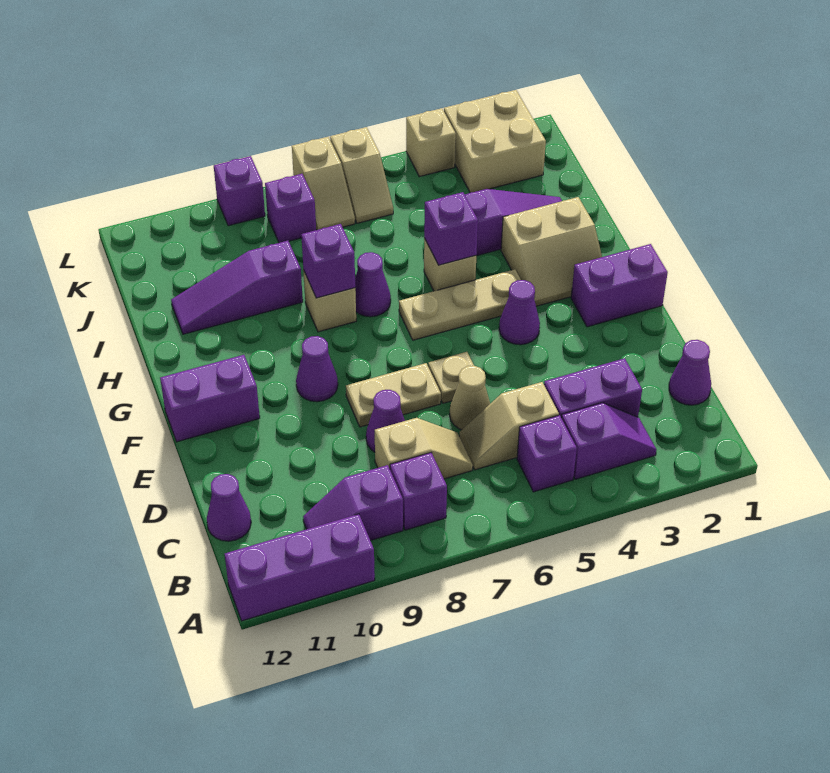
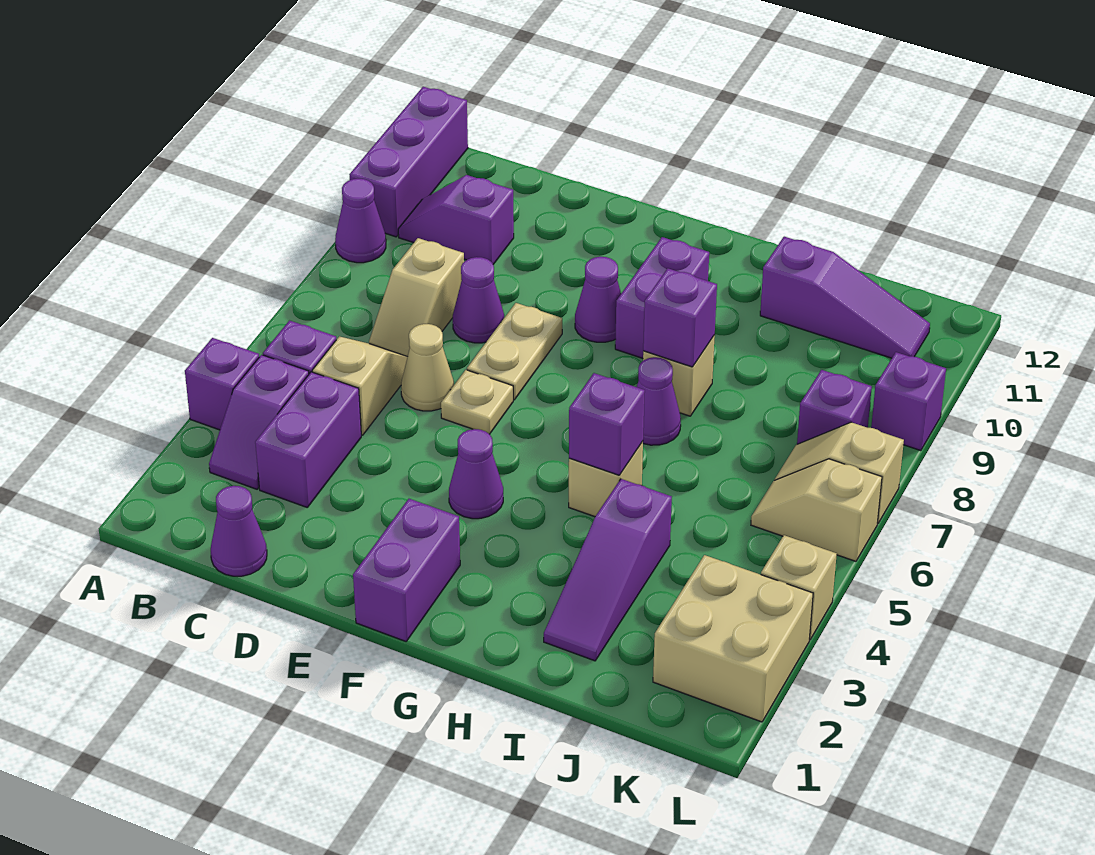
purple brick B8 level 1 -> purple brick A4 level 1
purple slope B9:B10 level 1 top 9 -> purple slope B10:C10 level 1 top C
purple cone C12 level 1 -> purple cone A9 level 1
purple brick F11:F12 level 1 -> purple brick G9:G10 level 1
tan slope G2:H3 level 1 top H -> none
tan plate G4:G6 level 1 -> none
purple slope I9:I11 level 1 top 9 -> purple slope I11:K11 level 1 top I

